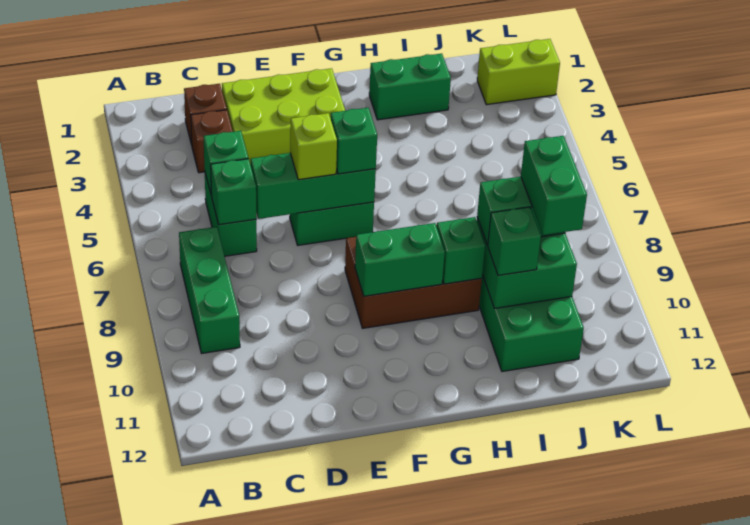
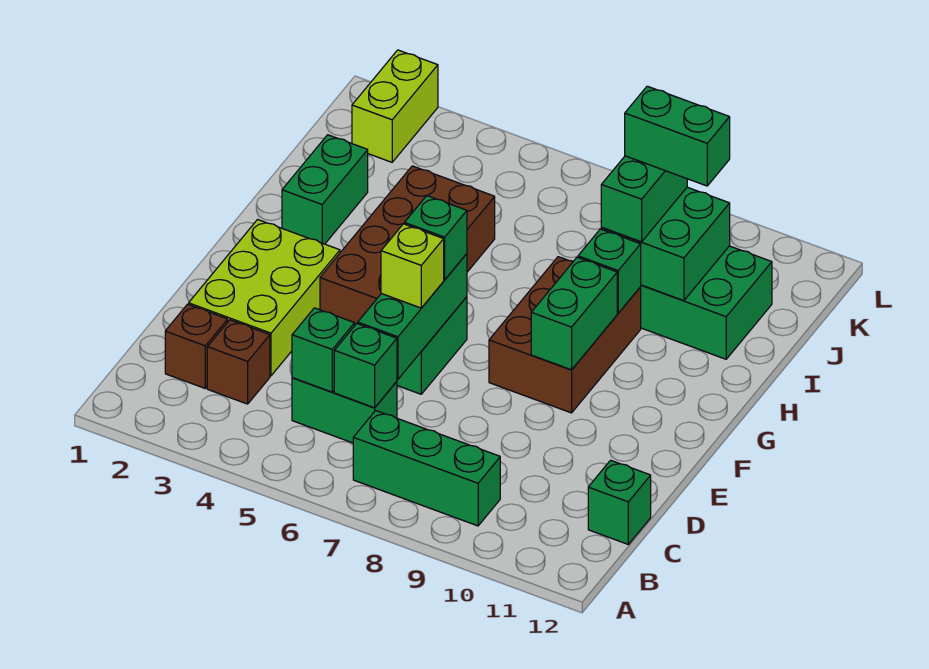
none -> brown brick F4:I5 level 1
green brick I10 level 3 -> green brick C12 level 1

